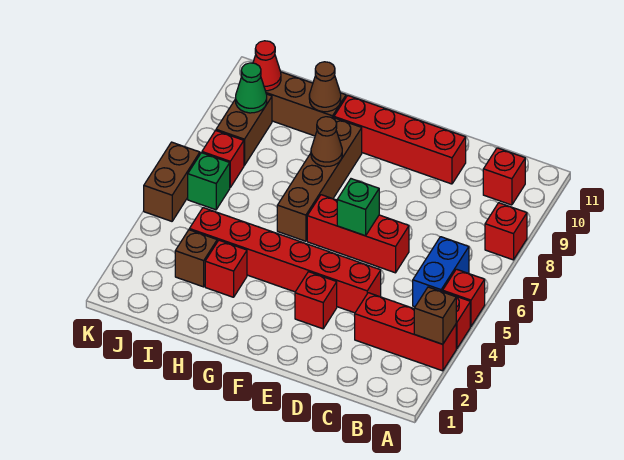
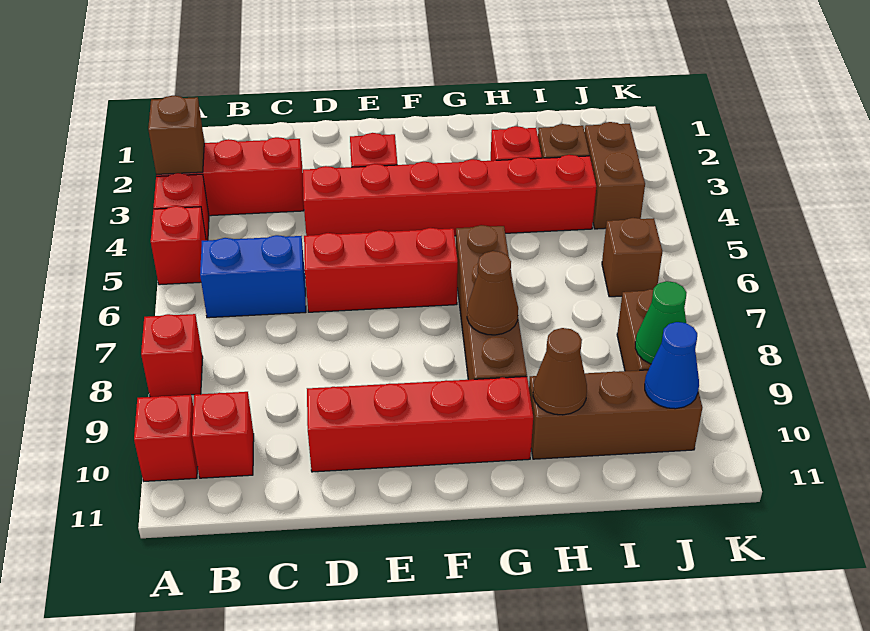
blue brick B5:B6 level 1 -> blue brick B6:C6 level 1
green brick E6 level 2 -> none
green brick J6 level 1 -> brown brick J6 level 1
red brick J7 level 1 -> red brick A10 level 1
red cone J10 level 2 -> blue cone J10 level 2
brown brick K5:K6 level 1 -> brown brick J3:J4 level 1

